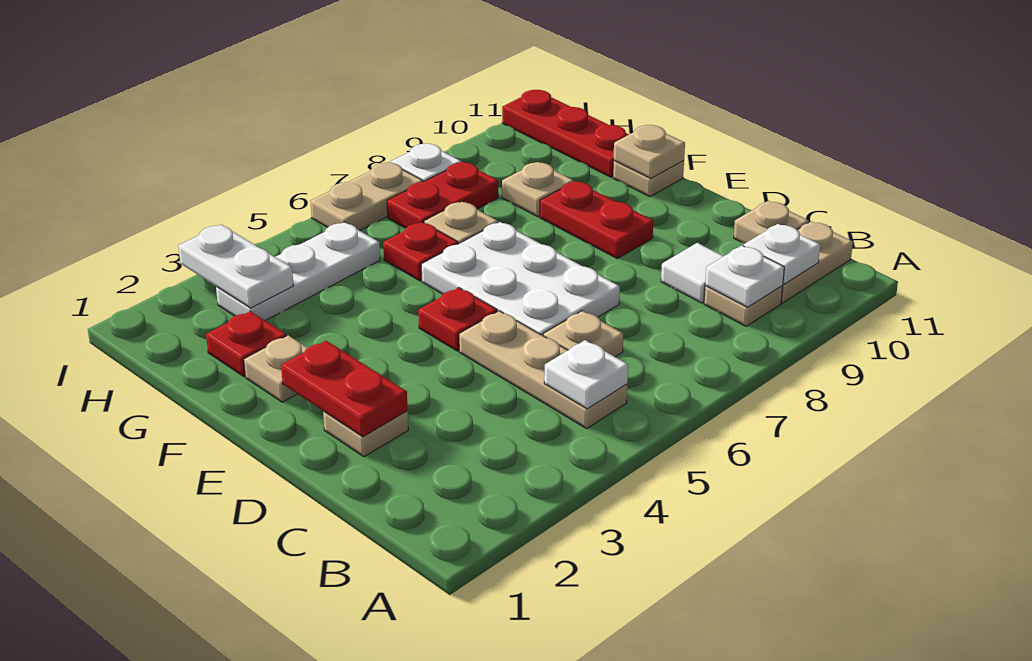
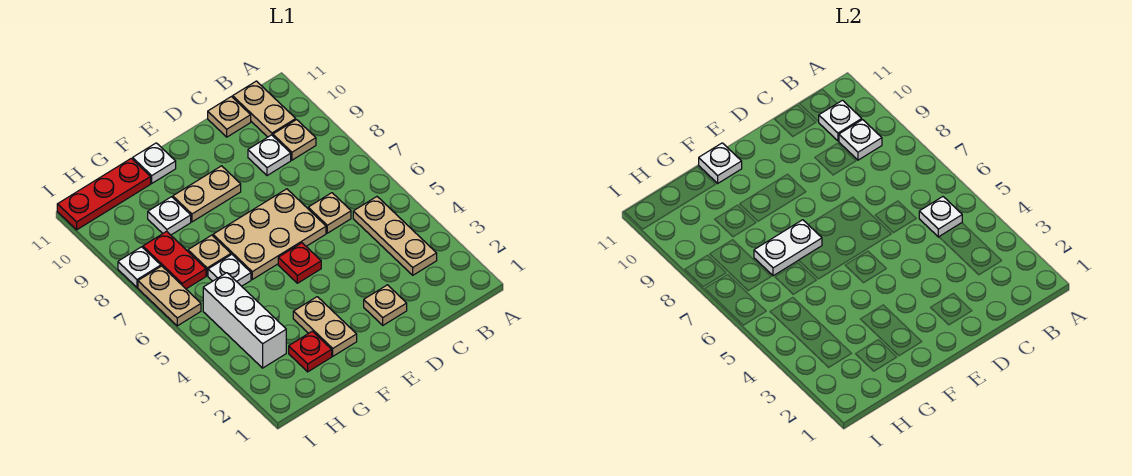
tan plate B5:D5 level 1 -> tan plate B3:B5 level 1
white tile C9 level 1 -> white plate C9 level 1
red plate D2:E2 level 2 -> none
white plate D6:F7 level 1 -> tan plate D6:F7 level 1
red plate E9:F9 level 1 -> tan plate E9:F9 level 1
tan plate F2 level 1 -> tan plate F2:F3 level 1
tan plate F11 level 1 -> white plate F11 level 1
tan plate F11 level 2 -> white plate F11 level 2
red plate G6 level 1 -> white plate G6 level 1
tan plate G9 level 1 -> white plate G9 level 1
white plate H3:H5 level 1 -> white brick H3:H5 level 1
white plate H3:I3 level 2 -> white plate F7:G7 level 2

